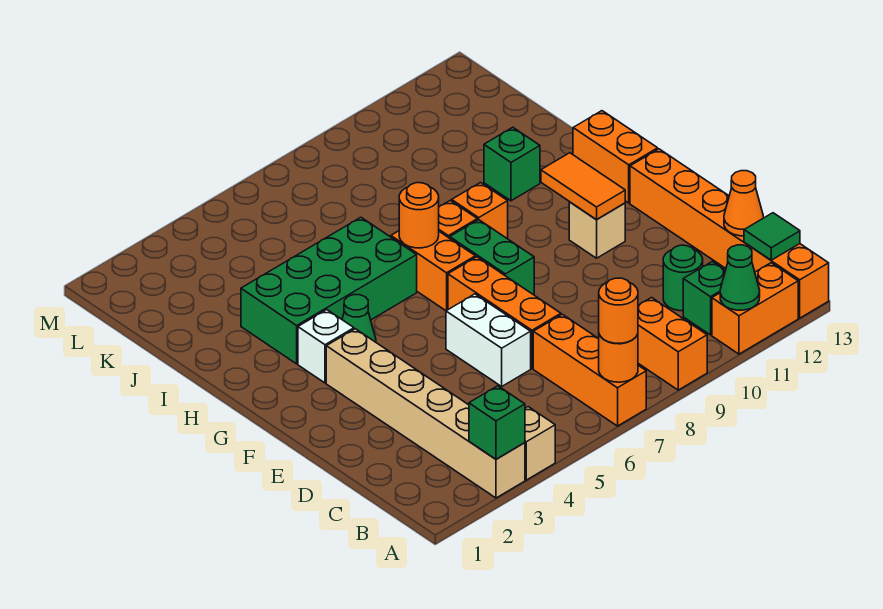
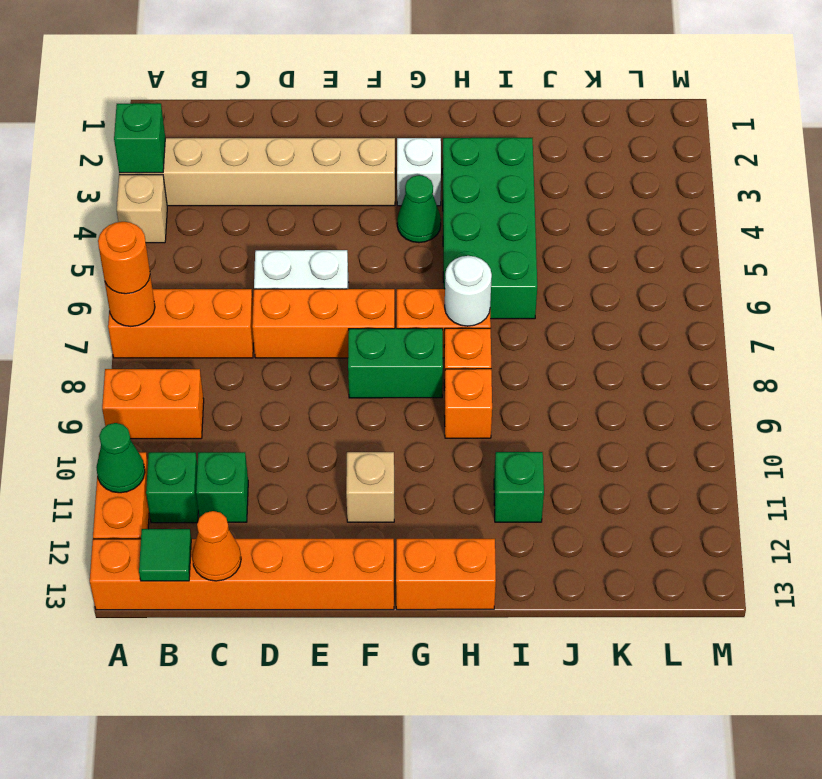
green round brick C11 level 1 -> green brick C11 level 1
orange tile F11:G11 level 2 -> none
orange round brick H7 level 2 -> white round brick H7 level 2

